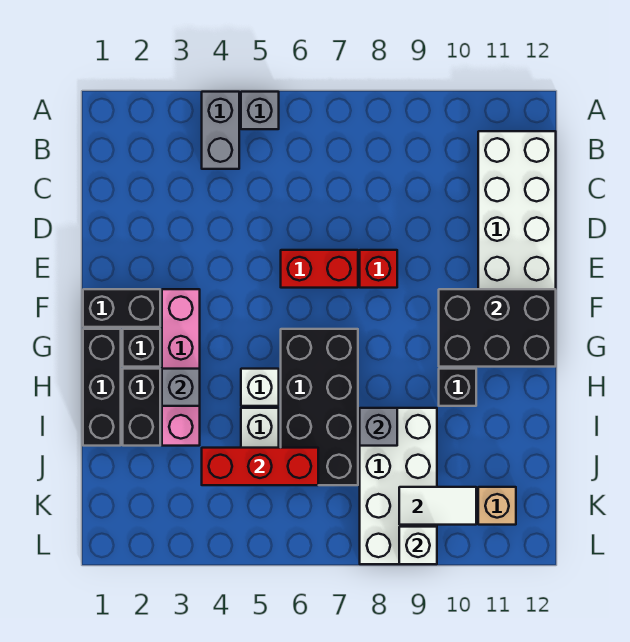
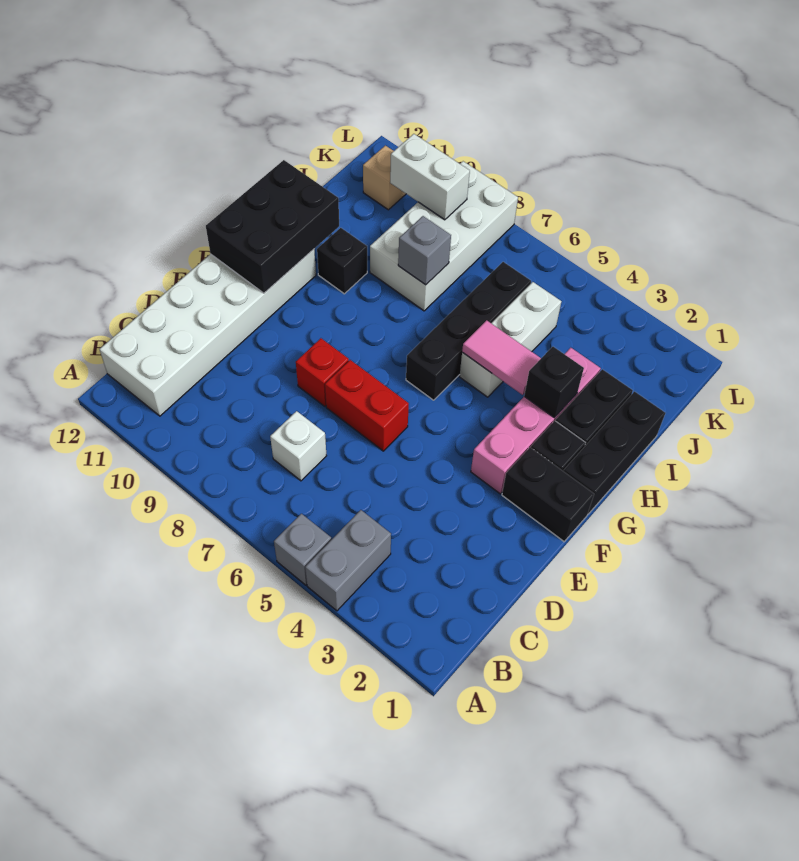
black brick F10:G12 level 2 -> black brick F11:H12 level 2
black brick G6:J7 level 1 -> black brick G6:J6 level 1
grey brick H3 level 2 -> black brick H3 level 2
none -> pink tile H4:H5 level 2
red brick J4:J6 level 2 -> none
white tile K9:K10 level 2 -> white brick K9:K10 level 2
white brick L9 level 2 -> white brick C7 level 1

